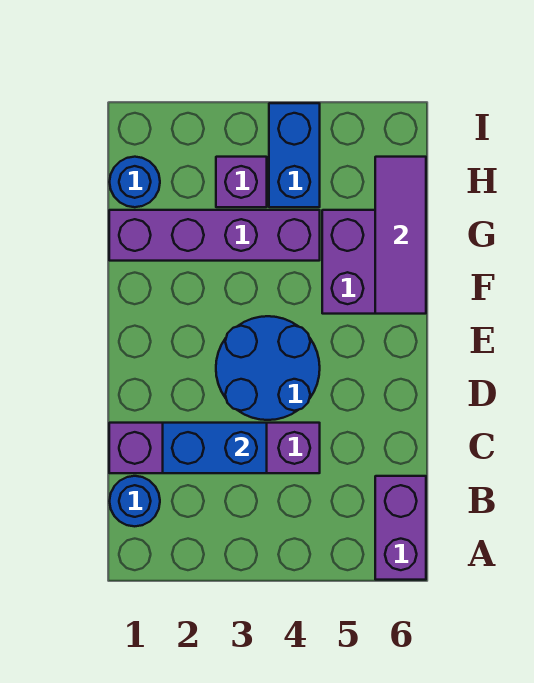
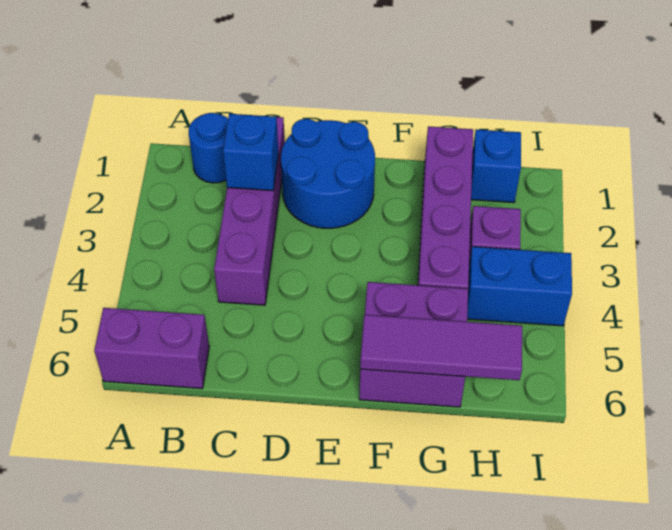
blue brick C2:C3 level 2 -> blue brick C2 level 2
blue round brick D3:E4 level 1 -> blue round brick D1:E2 level 1
blue round brick H1 level 1 -> blue brick H1 level 1

